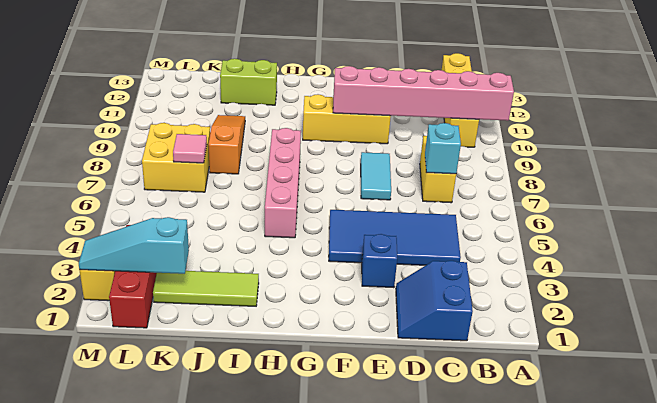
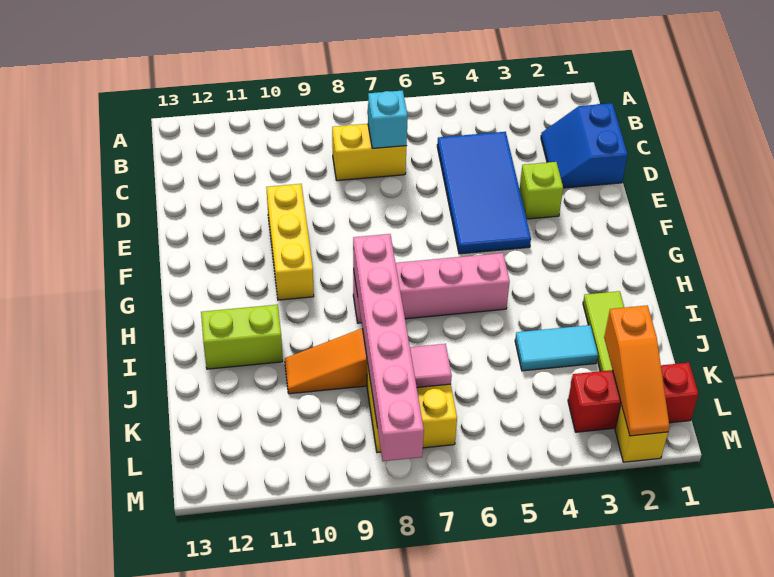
pink brick A10:F10 level 2 -> pink brick H8:M8 level 2
yellow brick B10:B13 level 1 -> none
blue slope C1:D2 level 1 top C -> blue slope C1:D2 level 1 top 1
blue brick E3 level 1 -> lime brick E3 level 1
cyan tile E7:E8 level 1 -> cyan tile J3:J4 level 1
lime brick I12:J12 level 1 -> lime brick I11:I12 level 1
cyan slope K2:M2 level 2 top K -> orange slope K2:M2 level 2 top K

